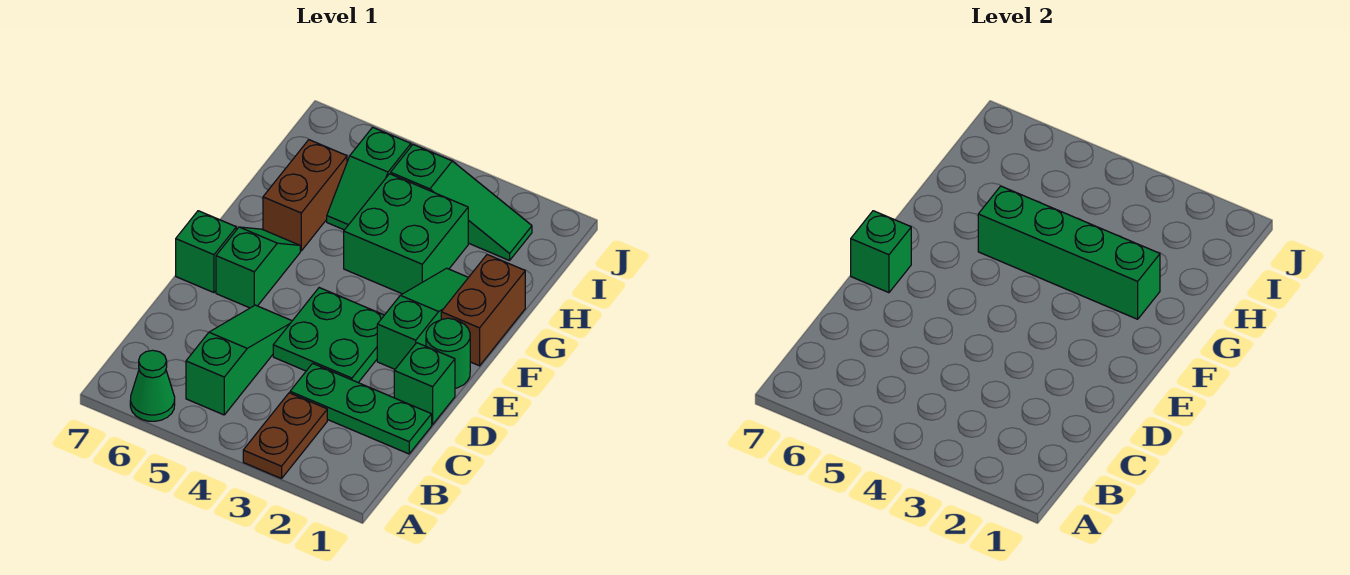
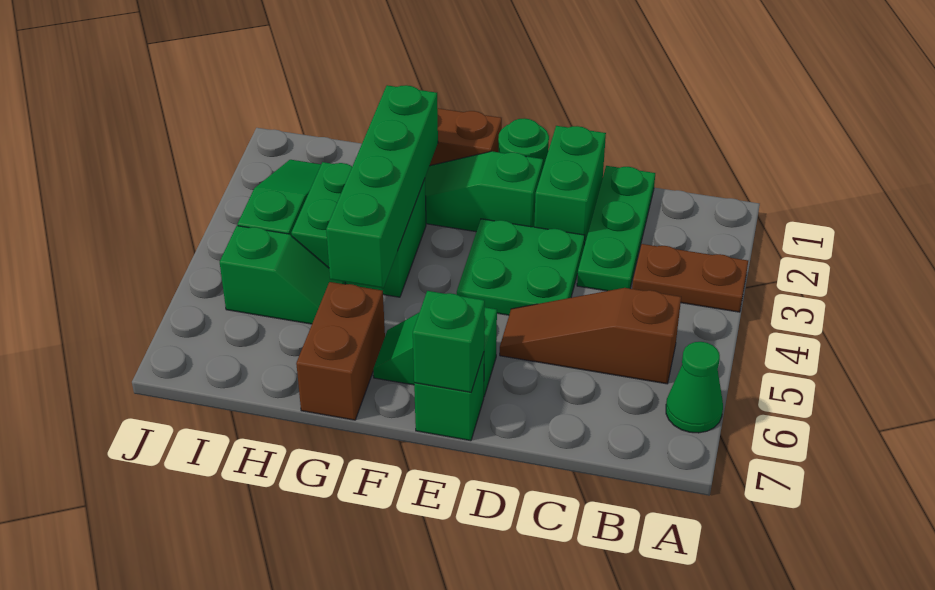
green slope B5:D5 level 1 top B -> brown slope B5:D5 level 1 top B
green brick D1 level 1 -> green brick D1:D2 level 1
brown brick G6:H6 level 1 -> brown brick G6:G7 level 1

